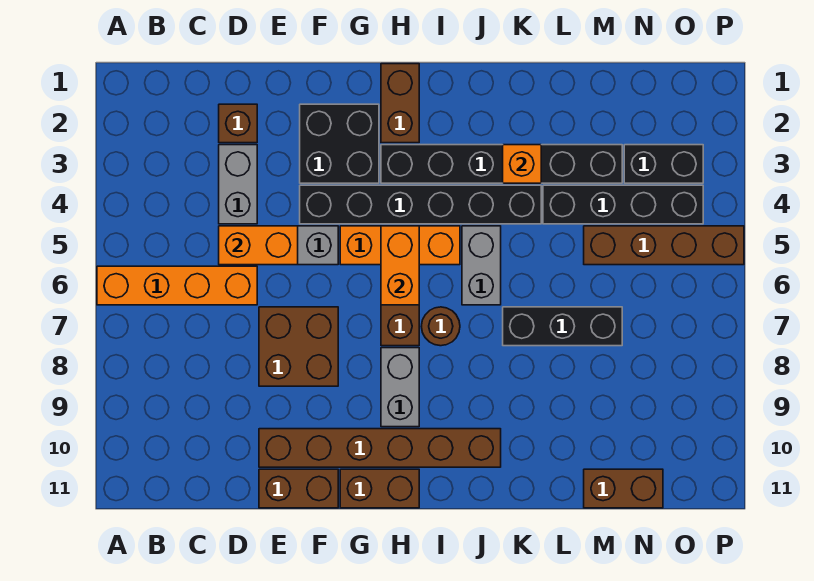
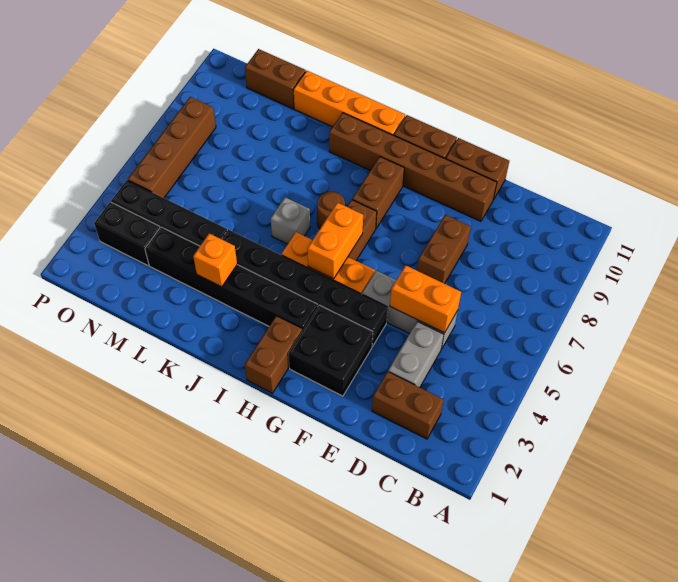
orange brick A6:D6 level 1 -> orange brick I11:L11 level 1
brown brick D2 level 1 -> brown brick C2:D2 level 1
brown brick E7:F8 level 1 -> brown brick E7:E8 level 1
grey brick H8:H9 level 1 -> brown brick H8:H9 level 1
grey brick J5:J6 level 1 -> grey brick J6 level 1
black brick K7:M7 level 1 -> none
brown brick M5:P5 level 1 -> brown brick O5:O8 level 1

